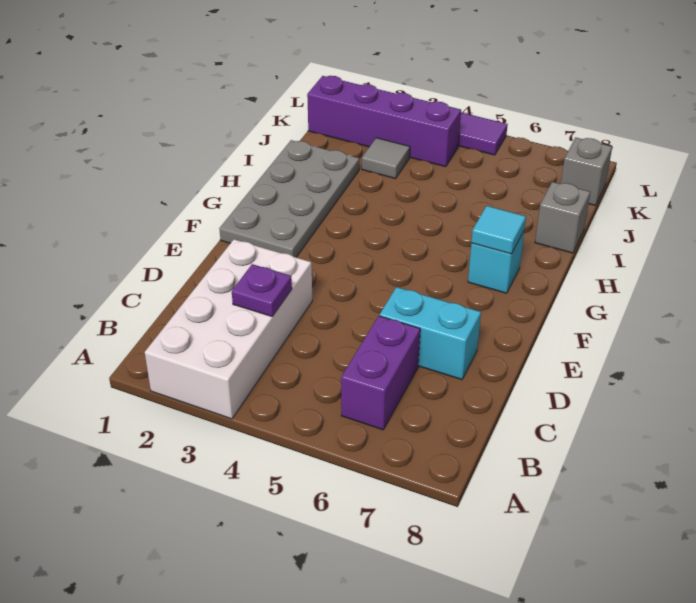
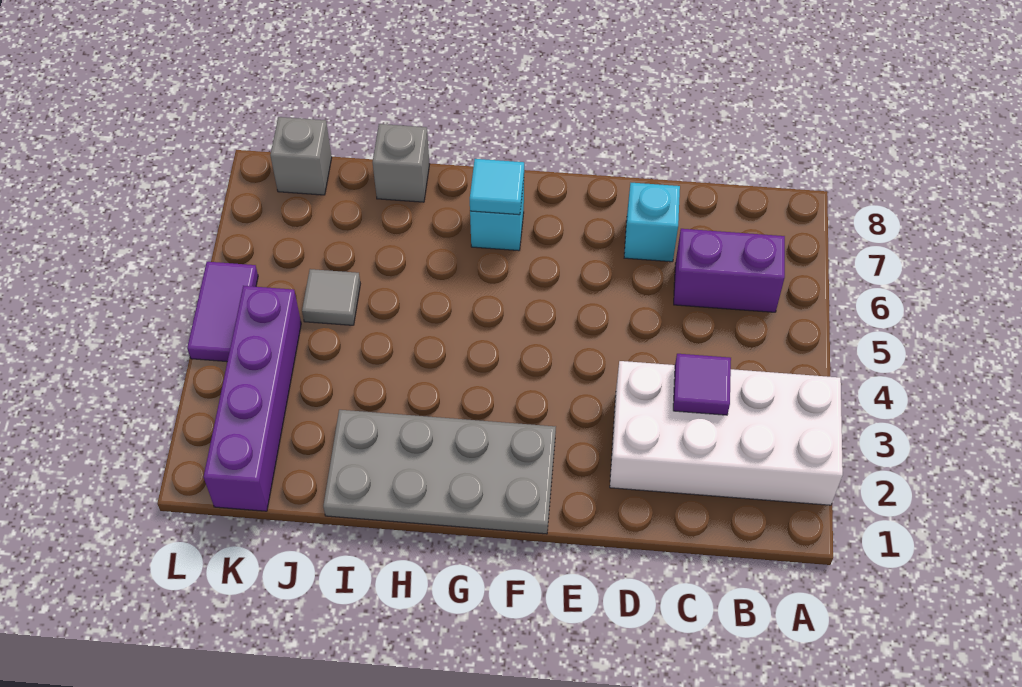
purple plate C3 level 2 -> purple tile C3 level 2
cyan brick D6:D7 level 1 -> cyan brick D7 level 1
grey tile J3 level 1 -> grey tile J5 level 1

